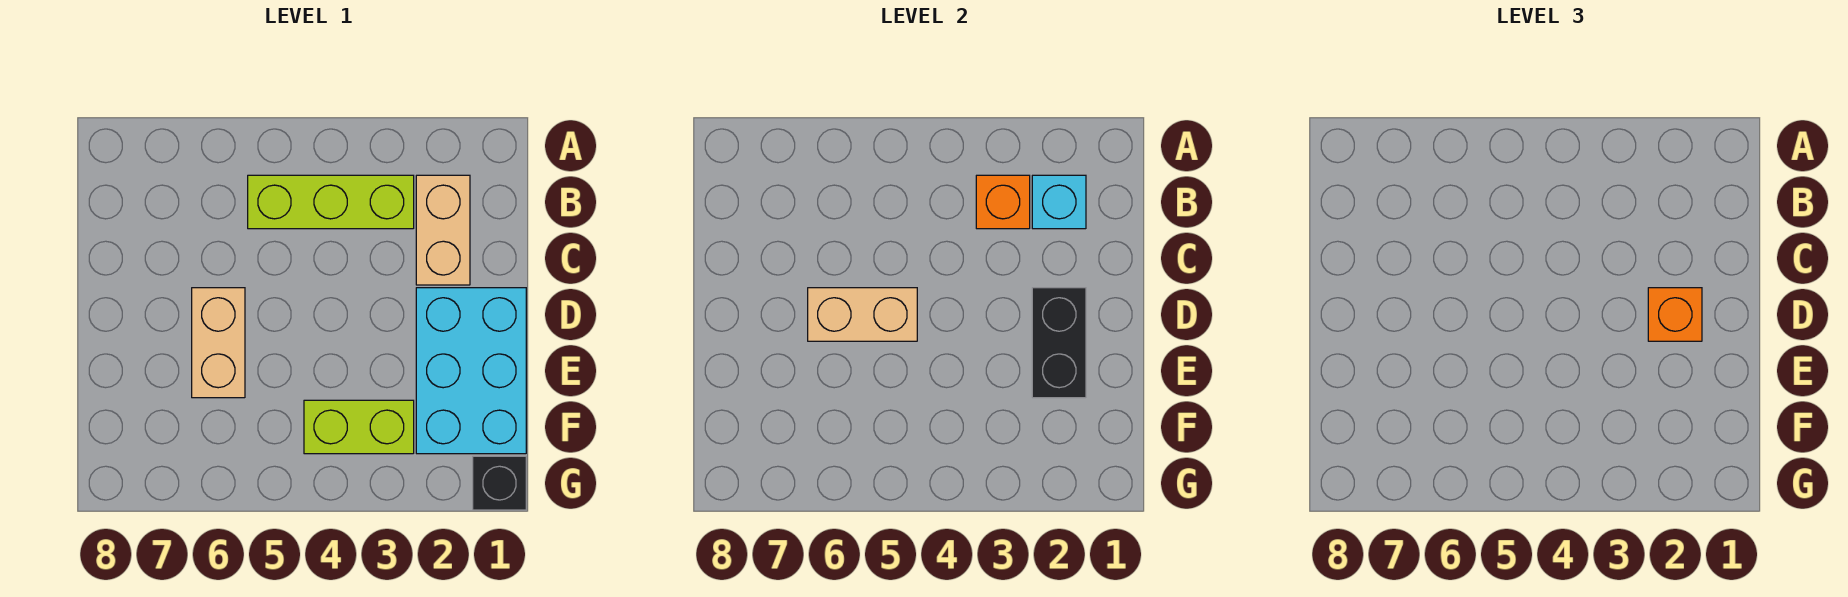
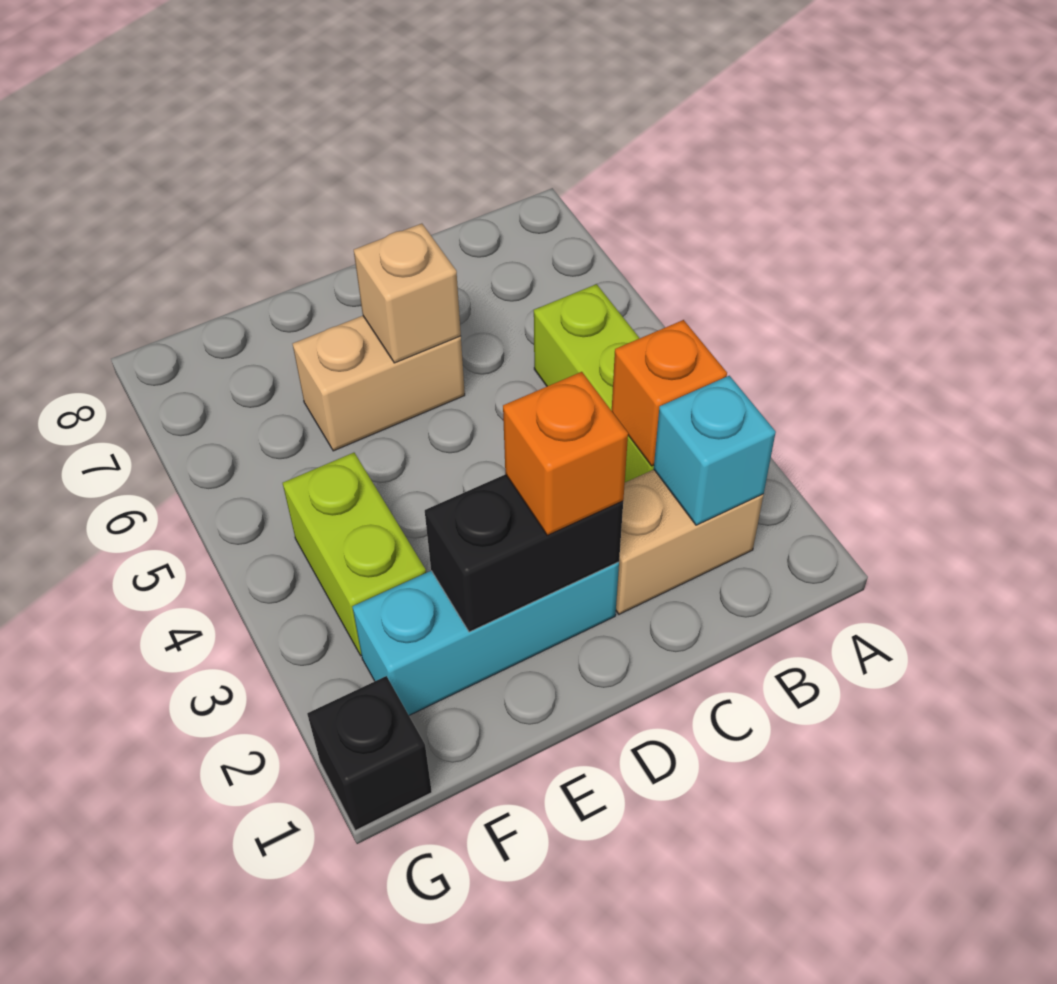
cyan brick D1:F2 level 1 -> cyan brick D2:F2 level 1
tan brick D5:D6 level 2 -> tan brick D6 level 2

